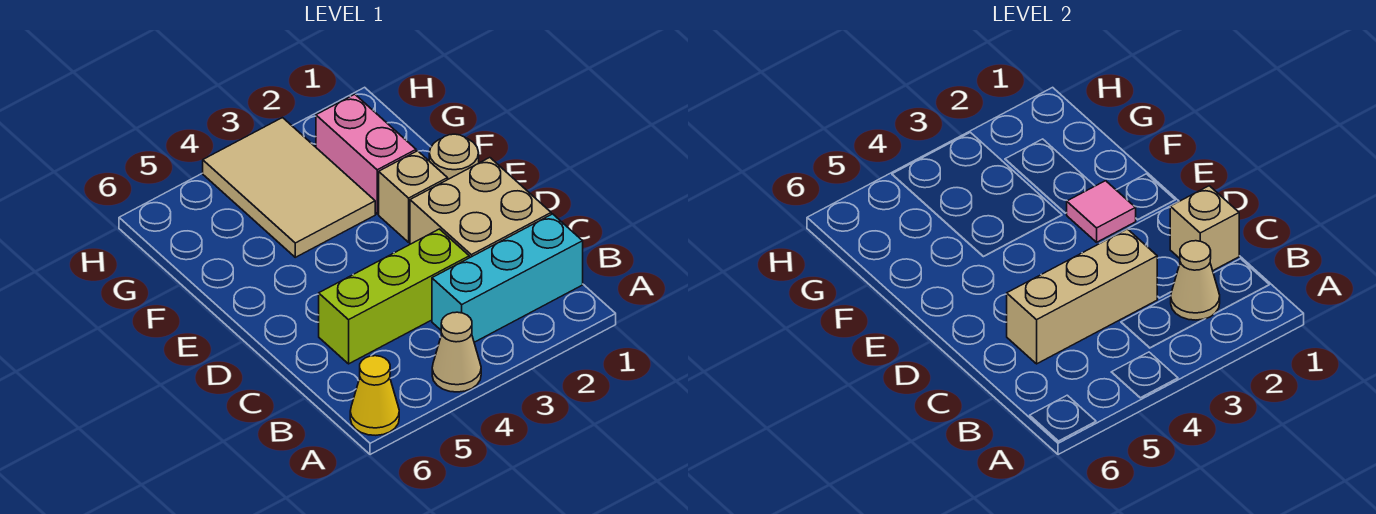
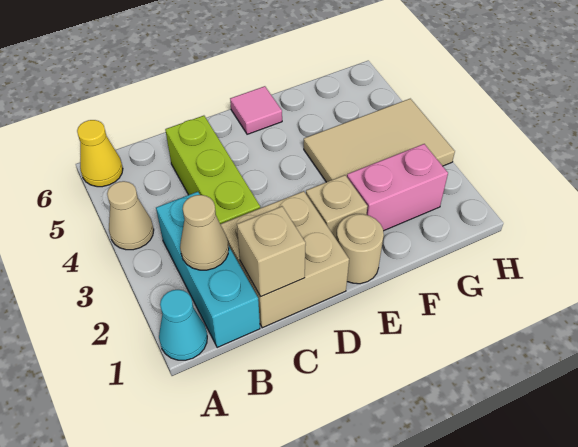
none -> cyan cone A1 level 1
tan brick C3:C5 level 2 -> none
pink tile E2 level 2 -> pink tile E6 level 1

